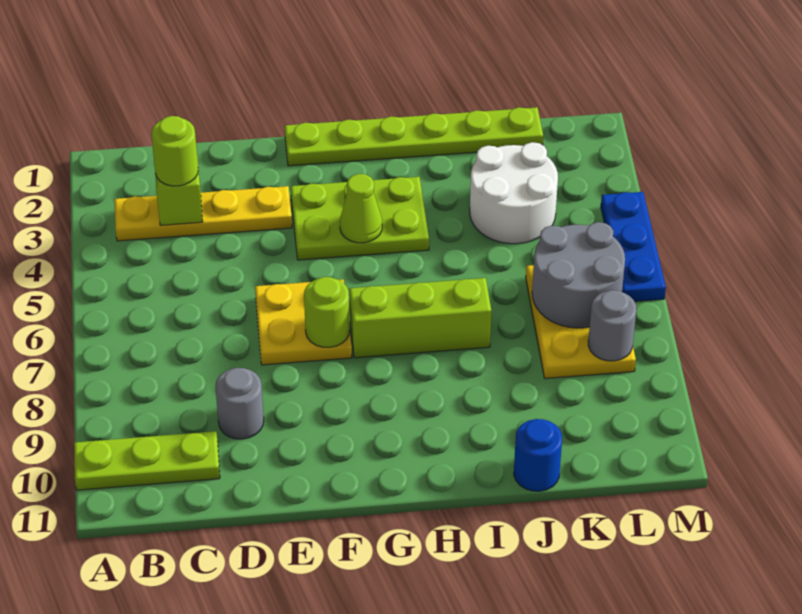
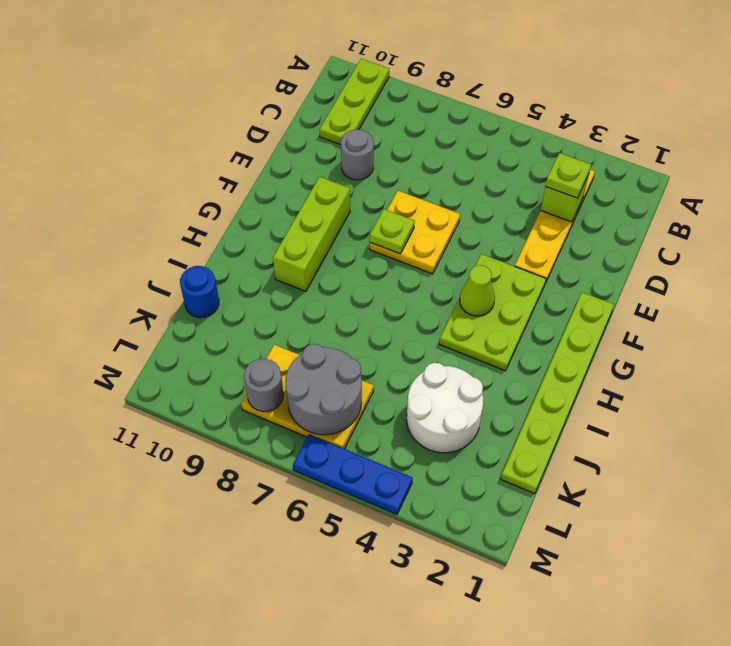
lime round brick C3 level 3 -> lime plate C3 level 3
lime round brick F7 level 2 -> lime plate F7 level 2
lime brick G7:I7 level 1 -> lime brick F9:H9 level 1

